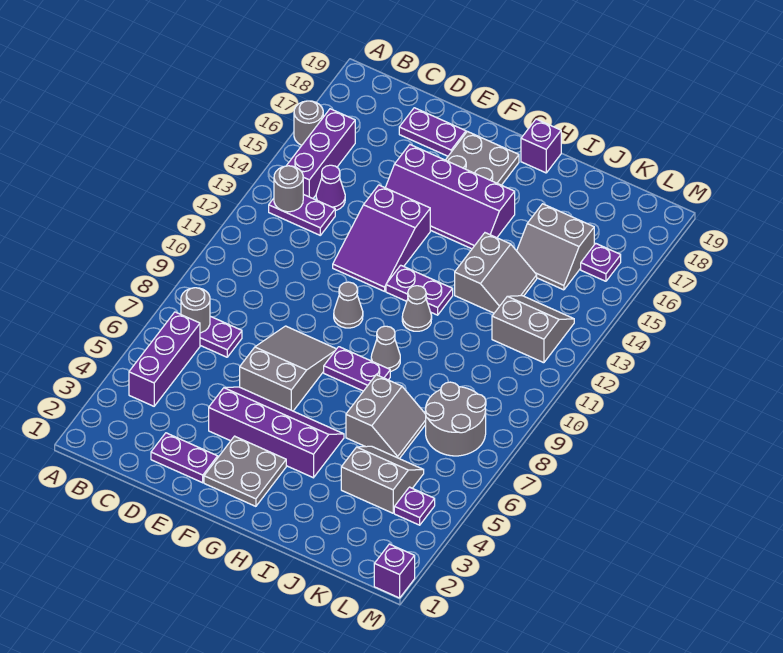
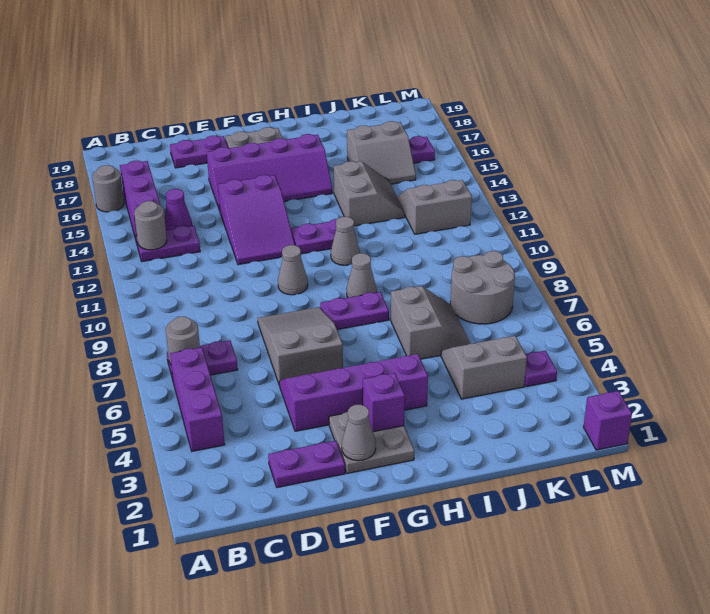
none -> grey cone F2 level 2
purple brick H19 level 1 -> purple brick G3 level 2

